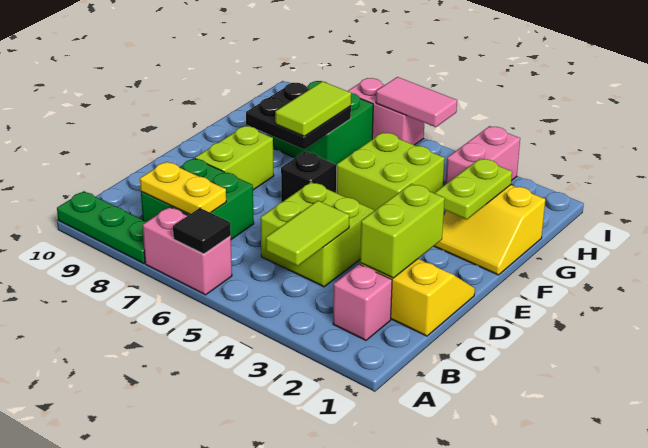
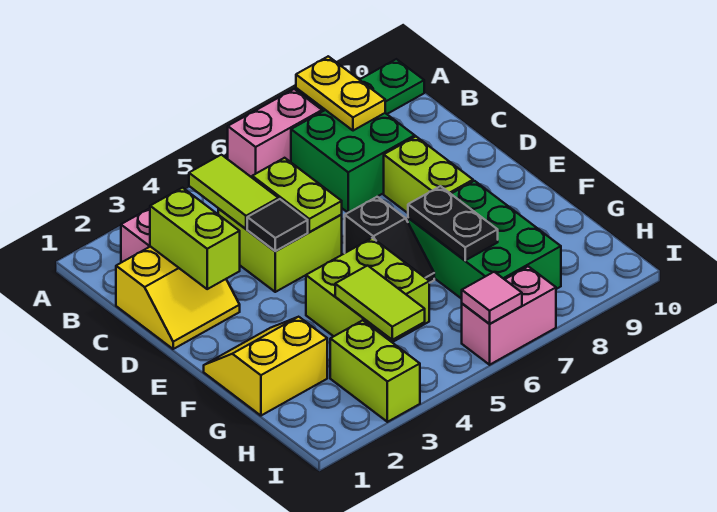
black tile A6 level 2 -> black tile D4 level 2
yellow plate B7:B8 level 2 -> yellow plate A8:B8 level 2
lime plate F2:G2 level 2 -> lime plate C5:D5 level 2
black plate F7:G8 level 2 -> black plate F7:G7 level 2
lime tile F7:G7 level 3 -> lime tile G4:H4 level 2
green brick G7:H8 level 1 -> green brick F7:H8 level 1
pink brick H3:I3 level 1 -> lime brick H3:I3 level 1
pink tile I5:I6 level 2 -> pink tile I6 level 2

